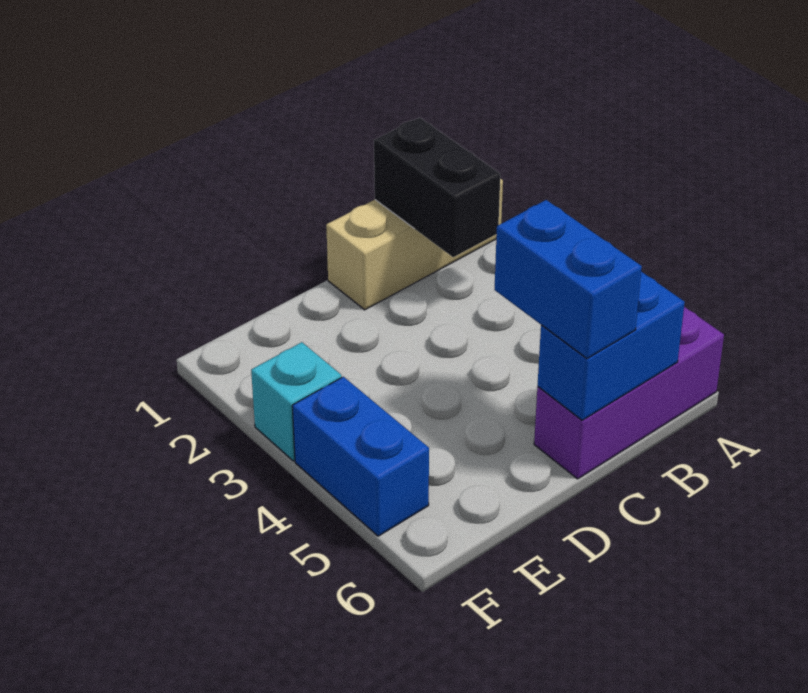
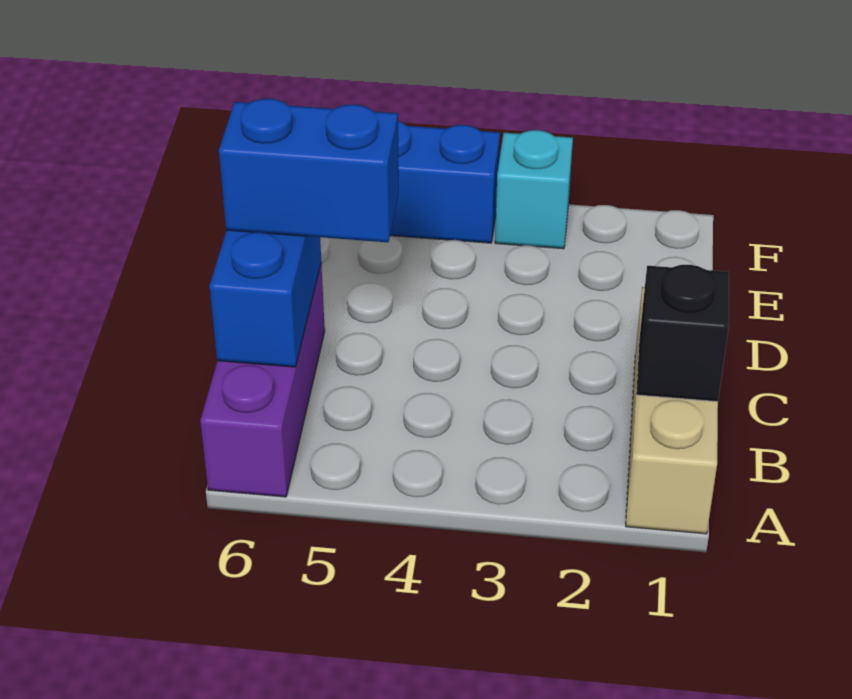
black brick B1:B2 level 2 -> black brick B1 level 2

